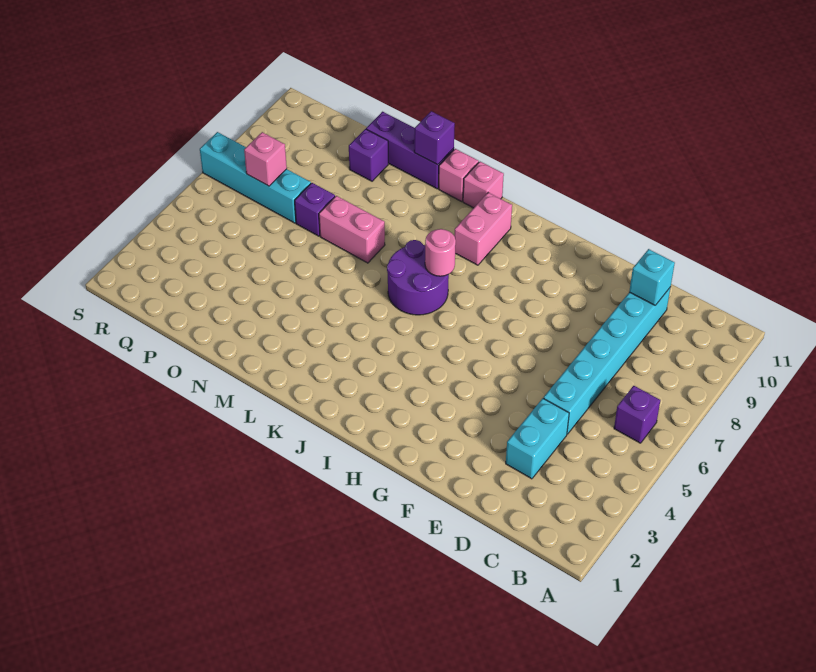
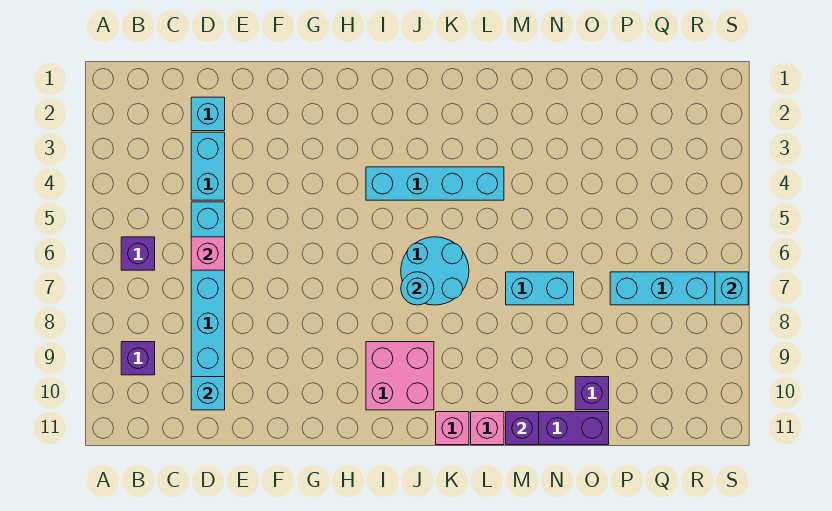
none -> cyan brick D2 level 1
none -> cyan brick I4:L4 level 1
purple round brick J6:K7 level 1 -> cyan round brick J6:K7 level 1
pink round brick J7 level 2 -> cyan round brick J7 level 2
pink brick J9:J10 level 1 -> pink brick I9:J10 level 1
pink brick M7:N7 level 1 -> cyan brick M7:N7 level 1
purple brick O7 level 1 -> purple brick B9 level 1
pink brick Q7 level 2 -> pink brick D6 level 2
none -> cyan brick S7 level 2

